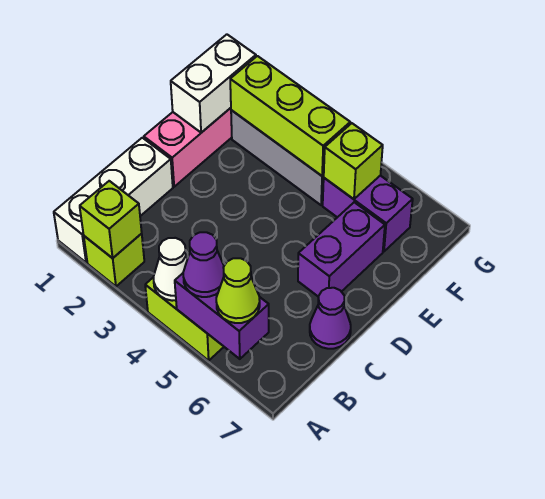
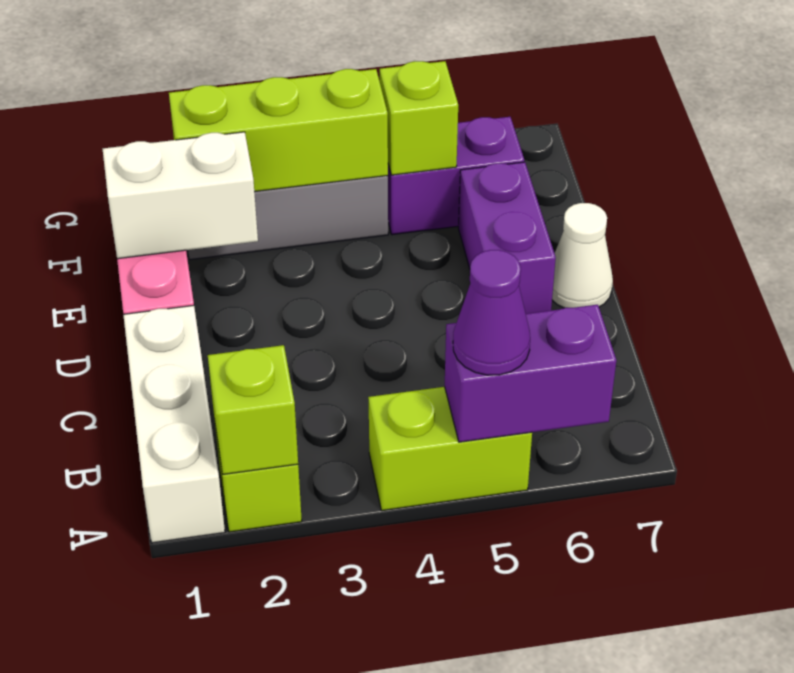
white cone A4 level 2 -> white cone D7 level 1
lime cone A6 level 3 -> none
purple cone C7 level 1 -> none
white brick E1:F1 level 2 -> white brick E1:E2 level 2

